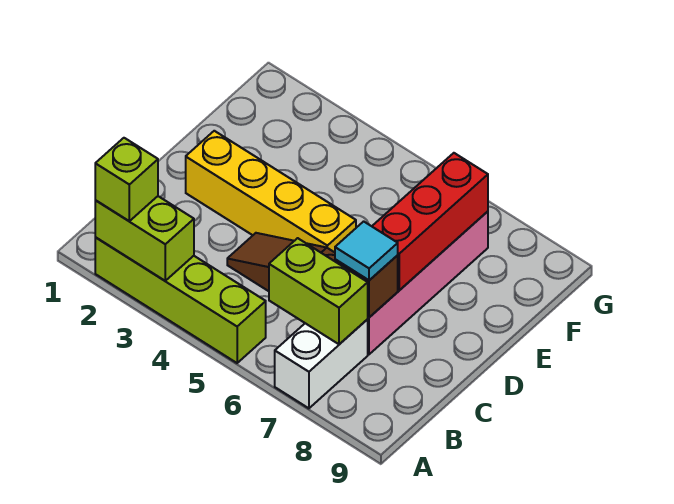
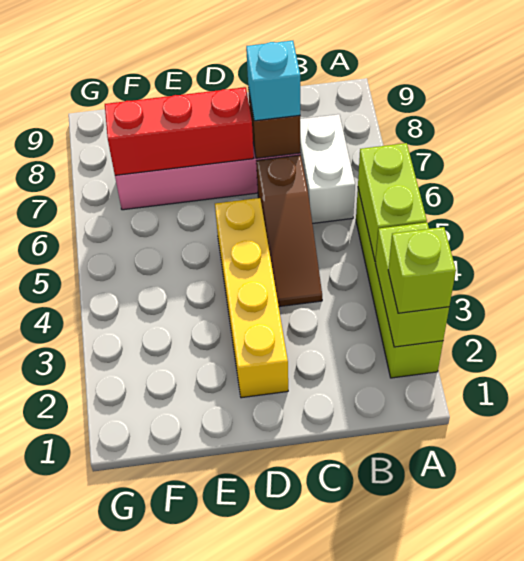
white brick A7:B7 level 1 -> white brick B6:B7 level 1
lime brick B6:B7 level 2 -> lime brick A4:A5 level 2
cyan tile C7 level 3 -> cyan brick C7 level 3

